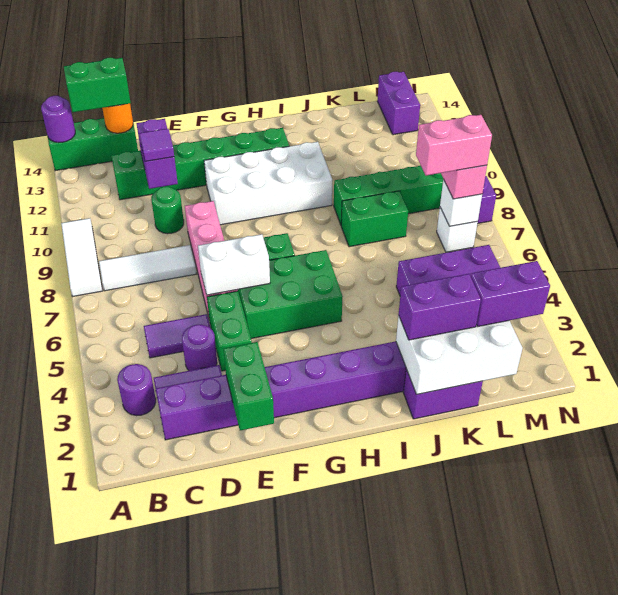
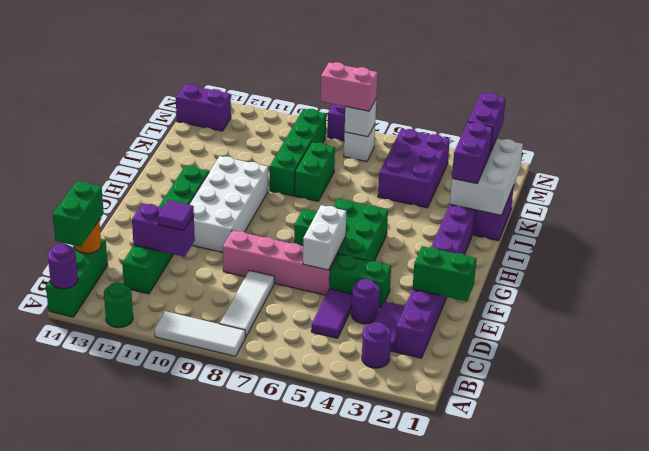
green round brick D10 level 1 -> green round brick A12 level 1
pink brick L7:M7 level 4 -> none

